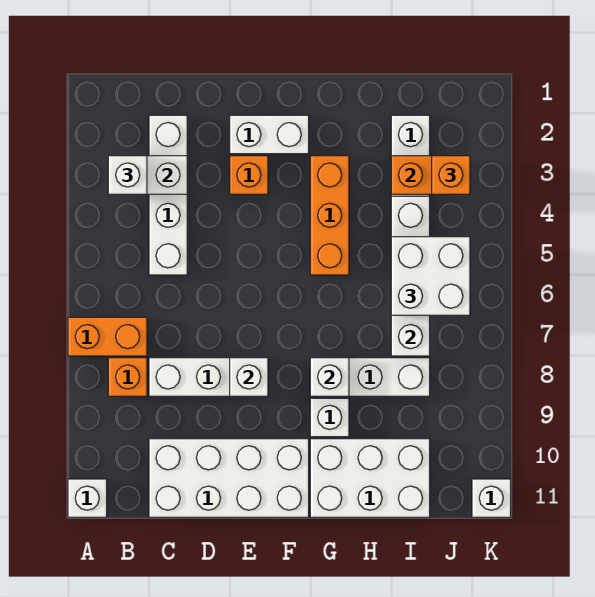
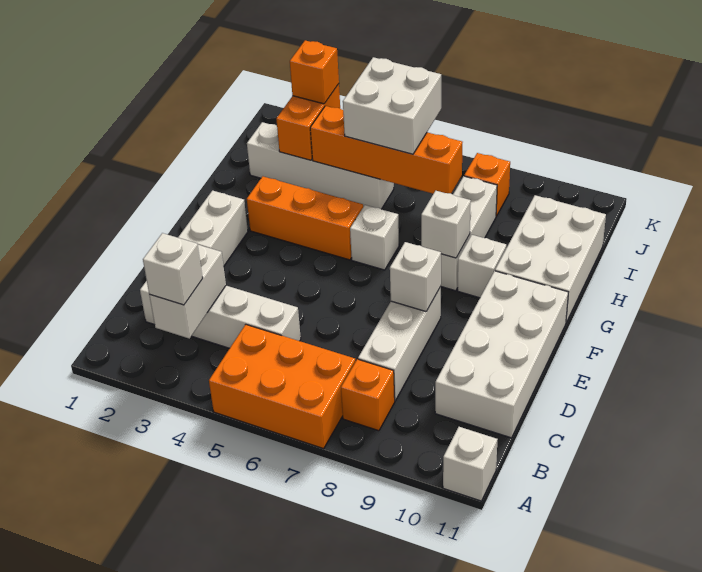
orange brick A7:B7 level 1 -> orange brick A5:B7 level 1
orange brick E3 level 1 -> orange brick J8 level 1
white brick I4:I7 level 2 -> orange brick I4:I7 level 2
white brick K11 level 1 -> white brick G6 level 1

